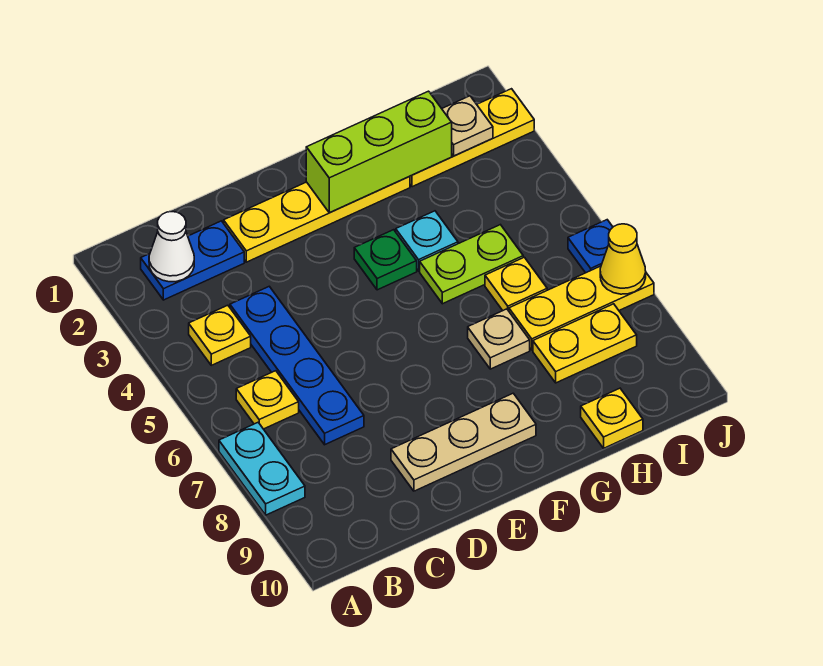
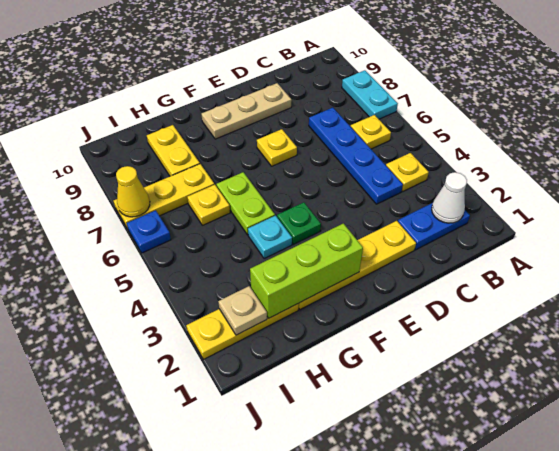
lime plate G5:H5 level 1 -> lime plate G5:G6 level 1
tan plate G7 level 1 -> none
yellow plate H8:I8 level 1 -> yellow plate H8:H9 level 1
yellow plate H10 level 1 -> yellow plate E7 level 1

